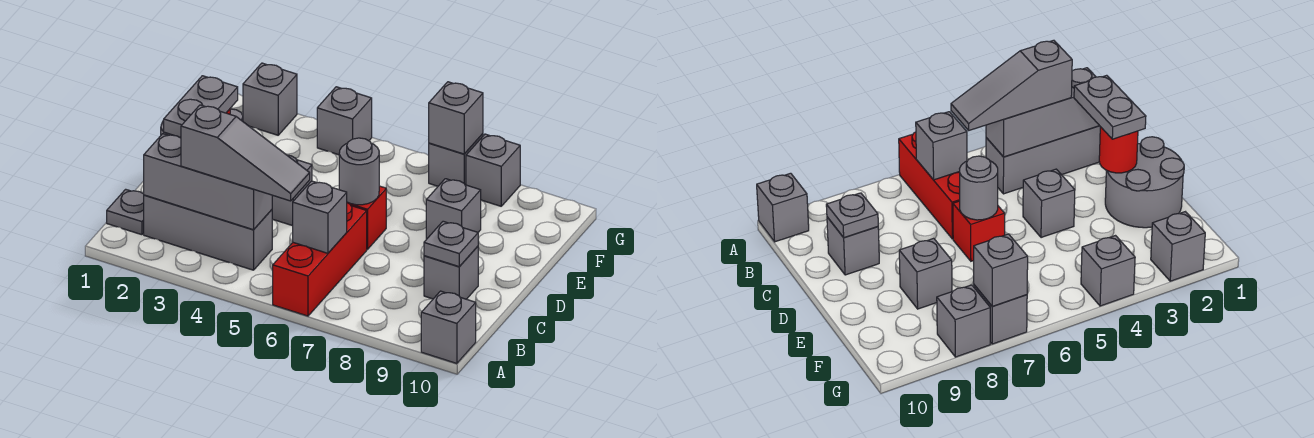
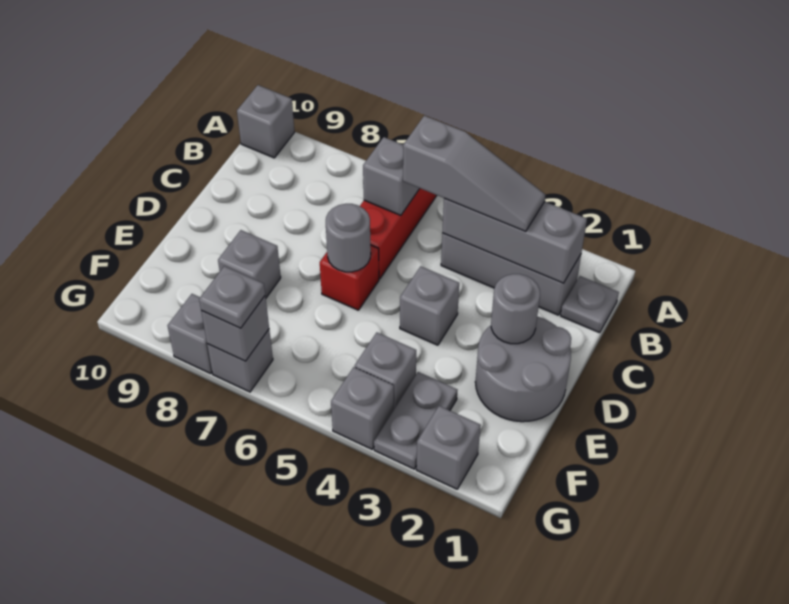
grey slope B3:B5 level 3 top 3 -> grey slope B3:B5 level 3 top 5
grey plate C2:D2 level 3 -> grey plate F3:G3 level 1
grey brick C9 level 1 -> grey brick F4 level 1
grey plate C9 level 2 -> grey plate G7 level 3
red round brick D2 level 2 -> grey round brick D2 level 2

